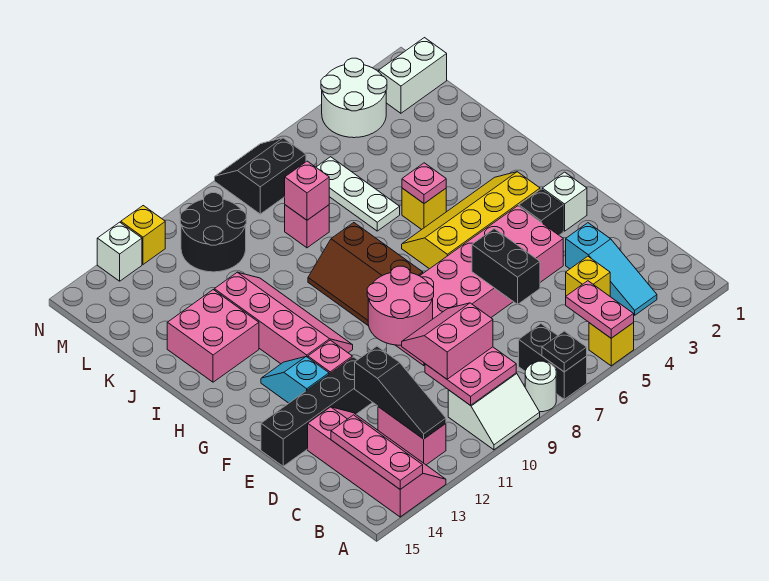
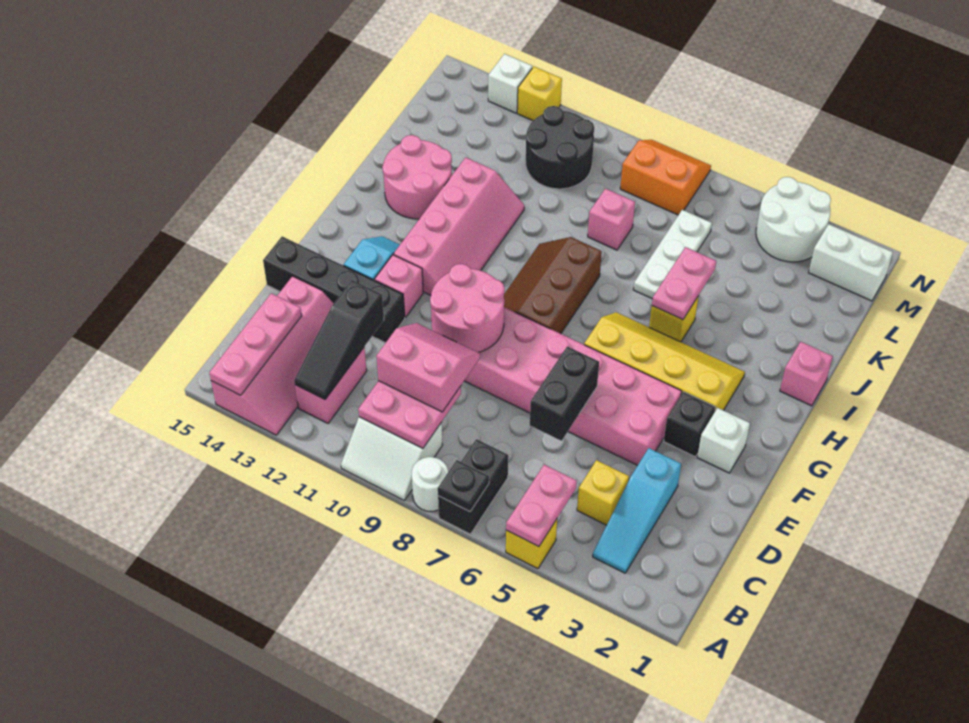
pink plate I5 level 2 -> pink plate I5:J5 level 2
pink brick I13:J14 level 1 -> pink round brick I13:J14 level 1
pink brick K8 level 2 -> pink brick I1 level 1
black slope M7:N8 level 1 top M -> orange slope M7:N8 level 1 top M

